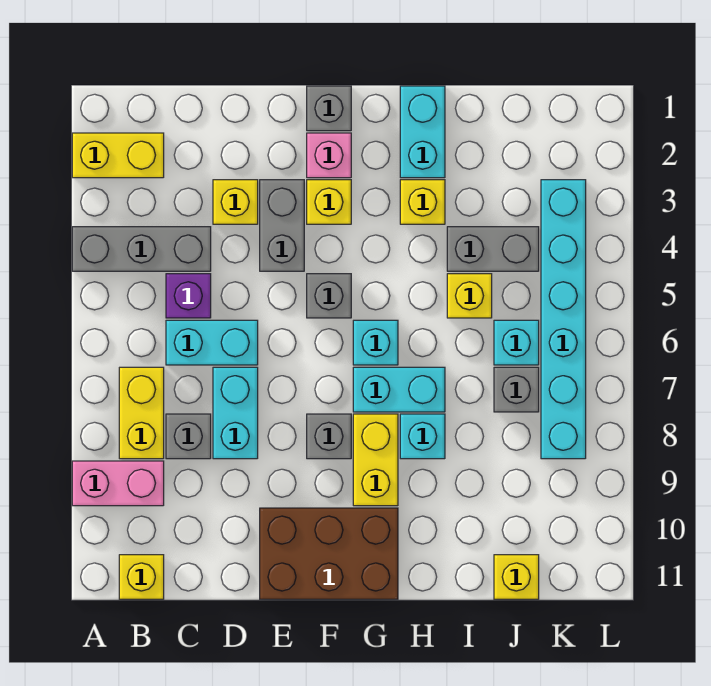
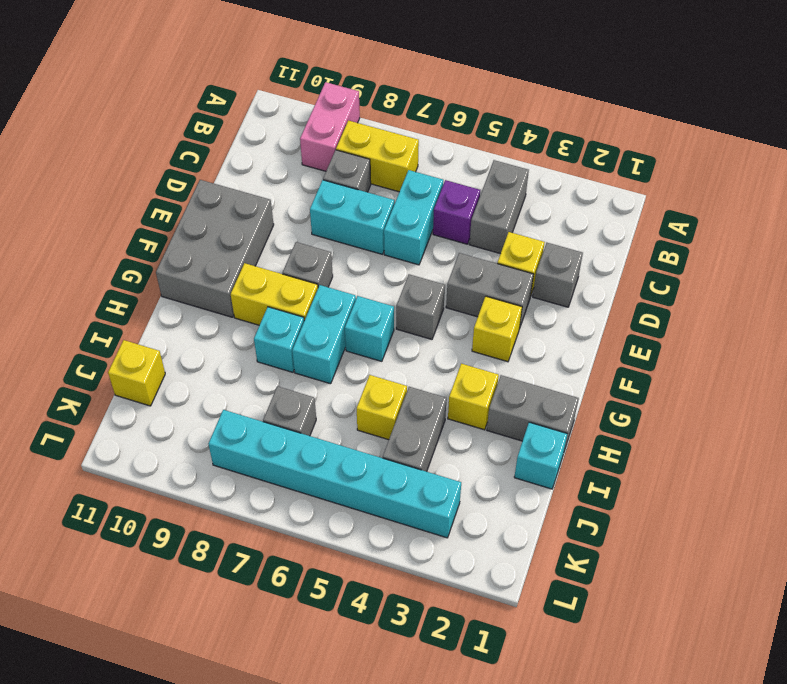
yellow brick A2:B2 level 1 -> none
grey brick A4:C4 level 1 -> grey brick B4:C4 level 1
yellow brick B11 level 1 -> none
brown brick E10:G11 level 1 -> grey brick E10:G11 level 1
grey brick F1 level 1 -> grey brick D2 level 1
pink brick F2 level 1 -> none
cyan brick H1:H2 level 1 -> grey brick H1:H2 level 1
cyan brick J6 level 1 -> cyan brick I1 level 1

